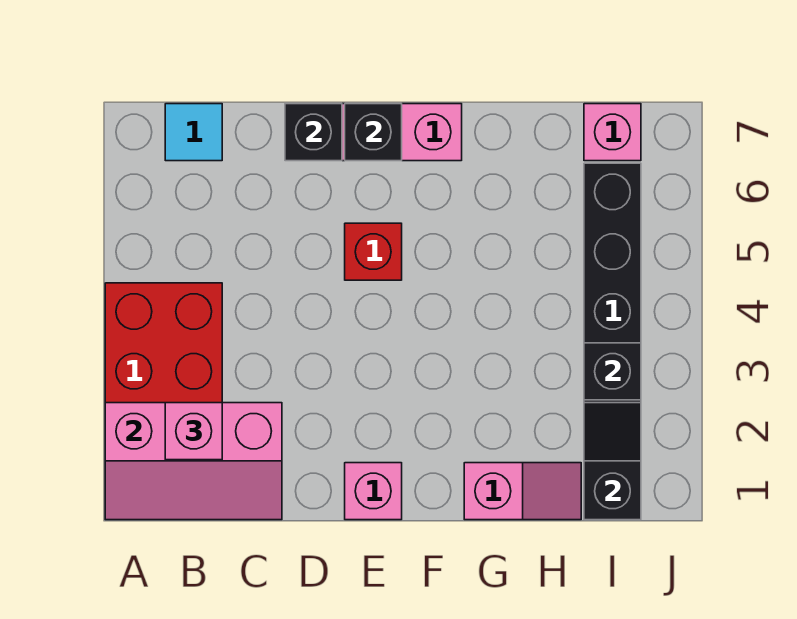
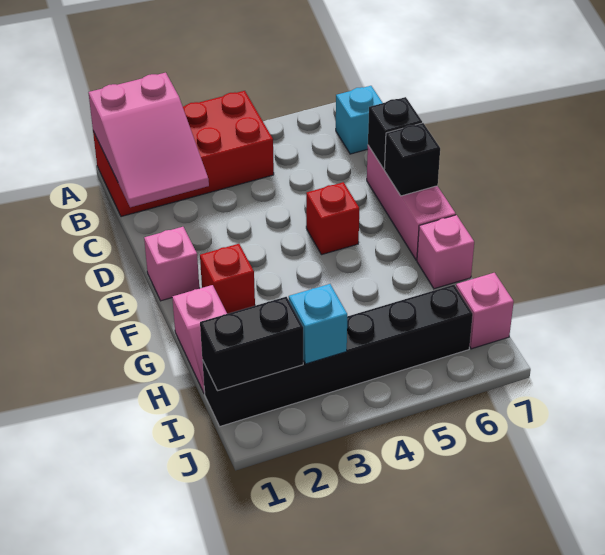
pink slope A1:C2 level 2 top 2 -> pink slope A1:C2 level 2 top A
pink brick B2 level 3 -> pink brick G7 level 1
cyan tile B7 level 1 -> cyan brick B7 level 1
none -> red brick F2 level 1
black slope I1:I2 level 2 top 1 -> black brick I1:I2 level 2
black brick I3 level 2 -> cyan brick I3 level 2

